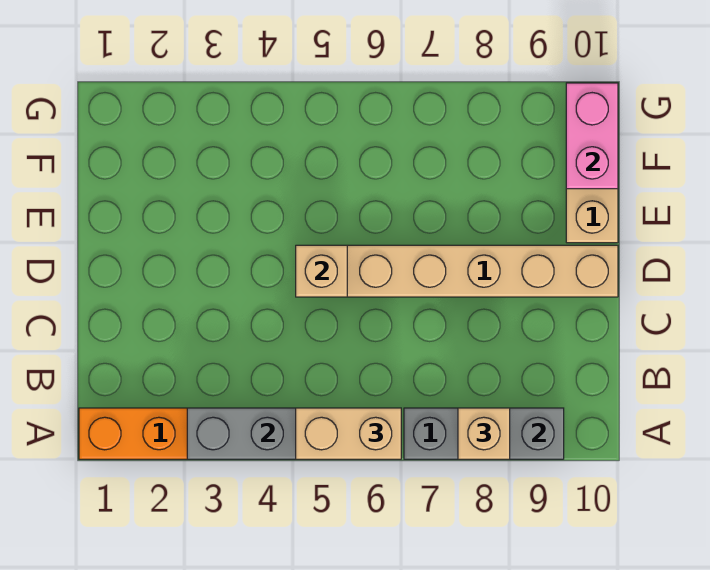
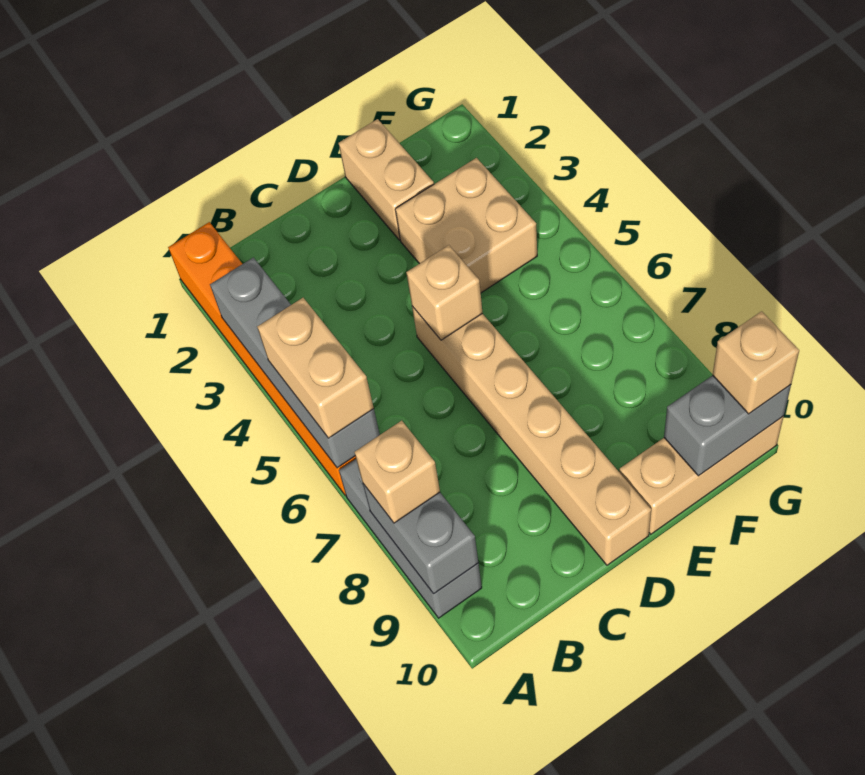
none -> tan brick E1:E2 level 1
none -> tan brick E3:F4 level 1
pink brick F10:G10 level 2 -> grey brick F10:G10 level 2
none -> tan brick G10 level 3

